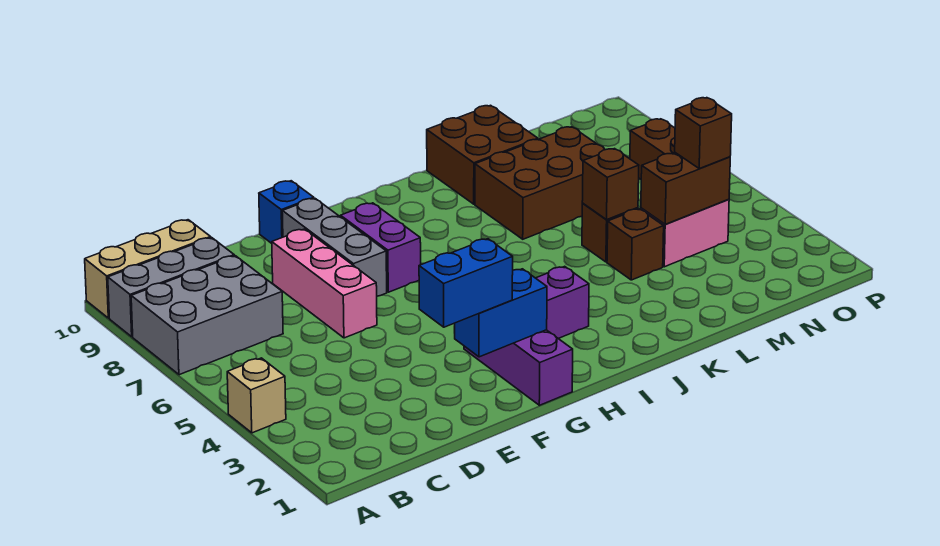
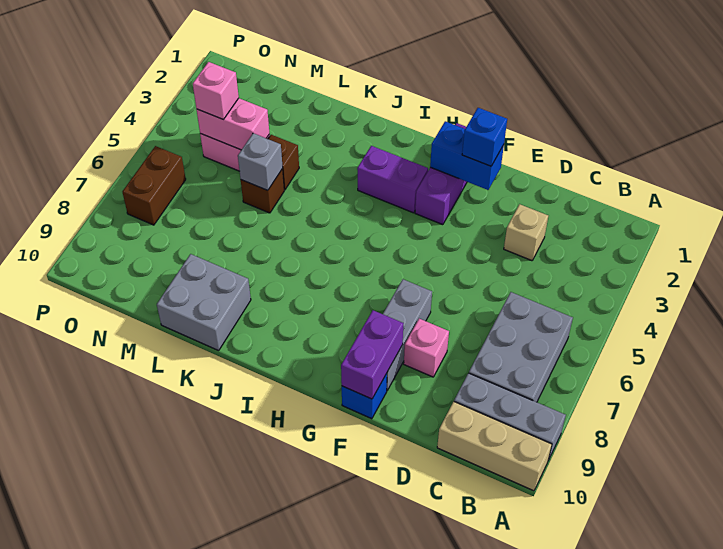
tan brick A4 level 1 -> tan brick D3 level 1
grey brick A7:C8 level 1 -> grey brick B6:C8 level 1
blue brick E2:F2 level 3 -> blue brick F2 level 3
pink brick E6:E8 level 1 -> pink brick E8 level 1
purple brick G7:G8 level 1 -> purple brick F9:F10 level 2
brown brick K7:M8 level 1 -> none
brown brick K9:L10 level 1 -> grey brick K9:L10 level 1
brown brick L5 level 2 -> grey brick L5 level 2
brown brick M4:N4 level 2 -> pink brick M4:N4 level 2
brown brick N4 level 3 -> pink brick N4 level 3

